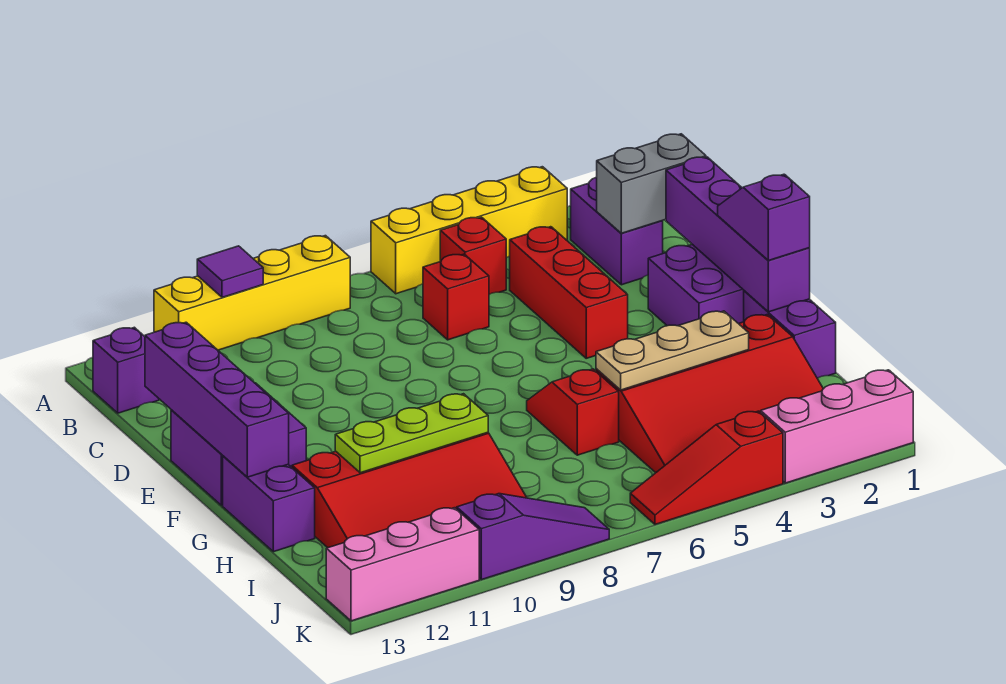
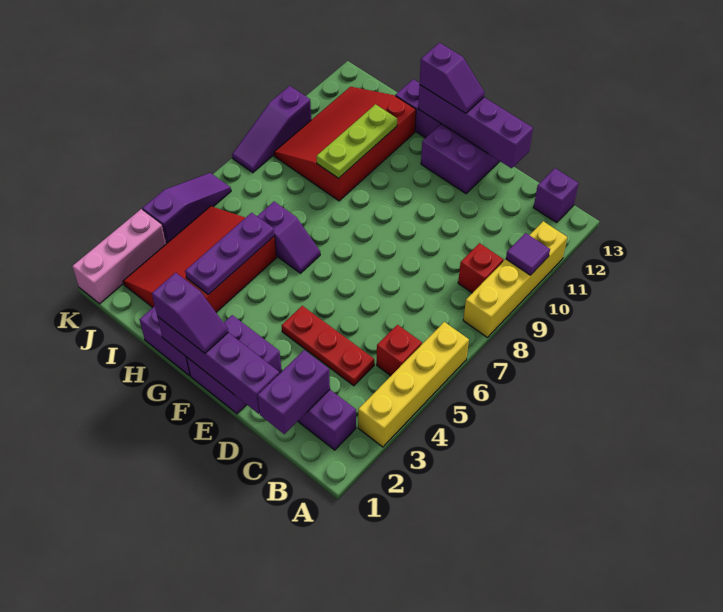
grey brick C1:C2 level 2 -> purple brick C1:C2 level 2
red brick C4:E4 level 1 -> red plate C4:E4 level 1
red brick C6 level 1 -> red brick B9 level 1
none -> purple slope F13:G13 level 3 top G
red slope G6:H6 level 1 top H -> purple slope G6:H6 level 1 top H
tan plate H3:H5 level 2 -> purple plate H3:H5 level 2
red slope K4:K6 level 1 top 4 -> purple slope K4:K6 level 1 top 4
pink brick K11:K13 level 1 -> none

